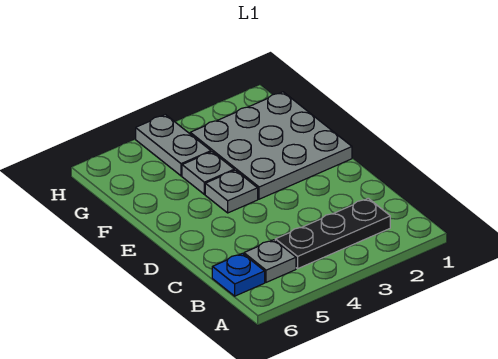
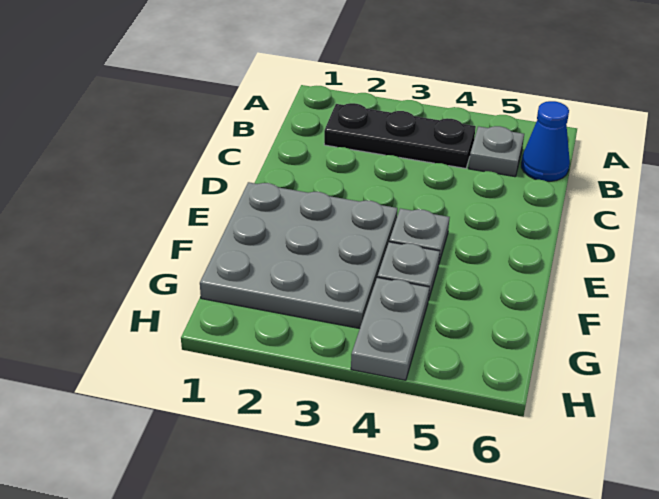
blue plate B6 level 1 -> blue cone B6 level 1

